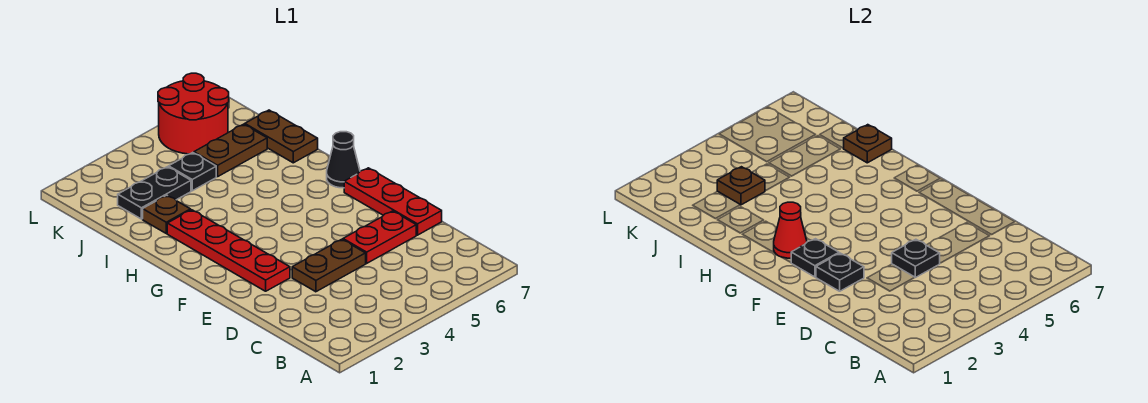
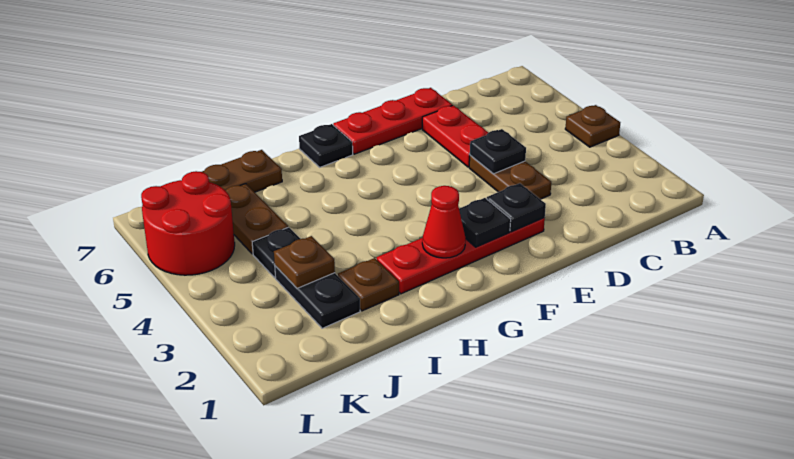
black cone G7 level 1 -> black plate G7 level 1
brown plate I7 level 2 -> brown plate A4 level 1

